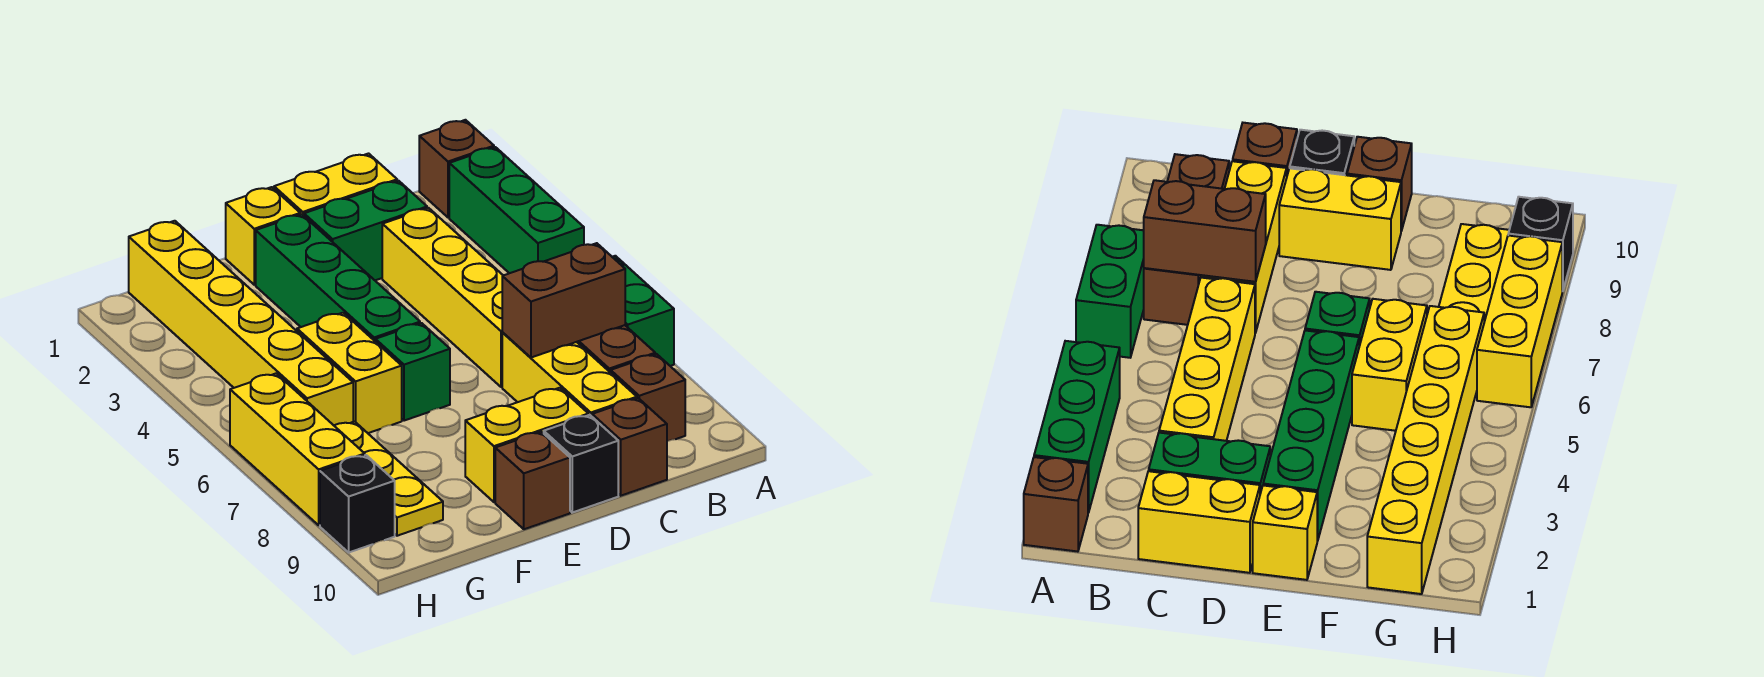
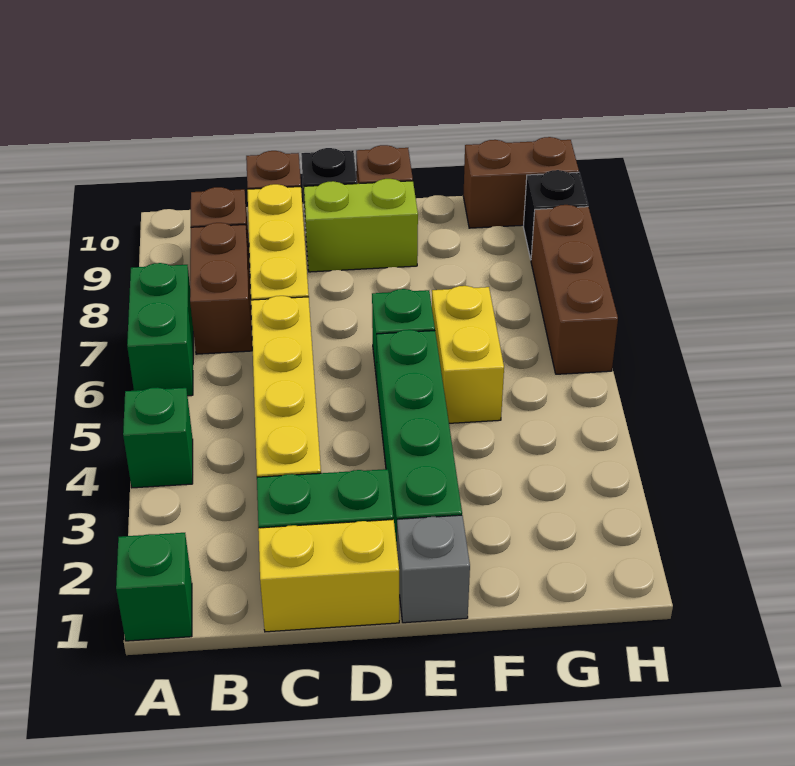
brown brick A1 level 1 -> green brick A1 level 1
green brick A2:A4 level 1 -> green brick A4 level 1
brown brick B7:C7 level 2 -> brown brick G10:H10 level 1
yellow brick D9:E9 level 1 -> lime brick D9:E9 level 1
yellow brick E1 level 1 -> grey brick E1 level 1
yellow brick G1:G6 level 1 -> none
yellow plate G7:G9 level 1 -> none
yellow brick H6:H8 level 1 -> brown brick H6:H8 level 1

